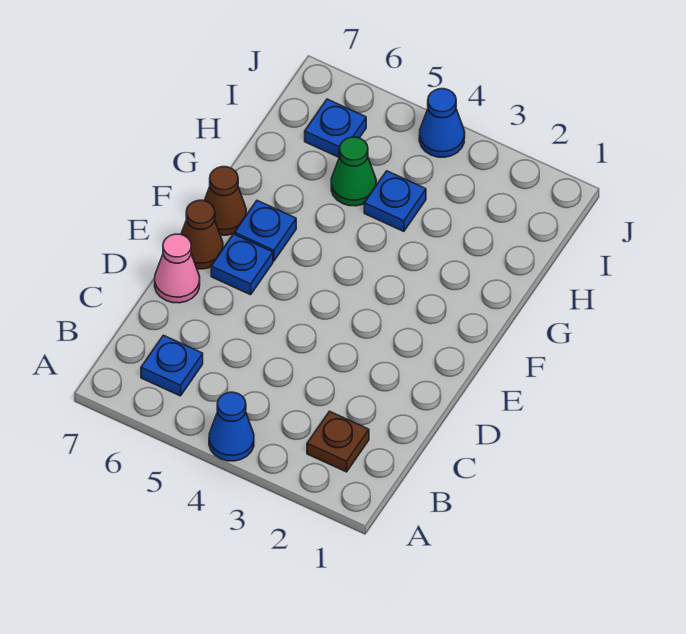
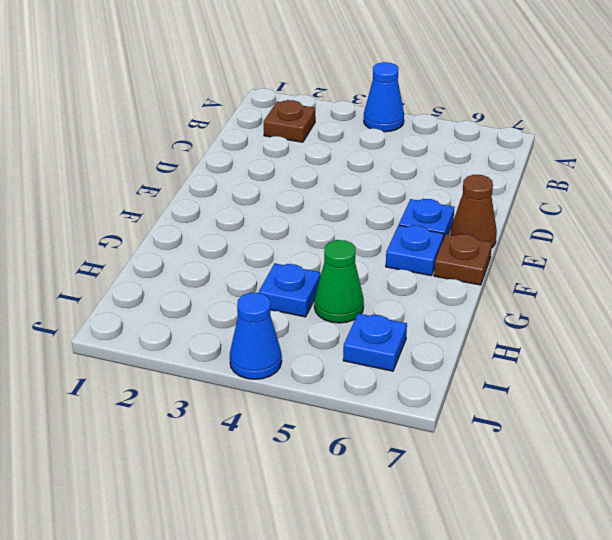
blue plate B6 level 1 -> none
pink cone D7 level 1 -> none
brown cone F7 level 1 -> brown plate F7 level 1

